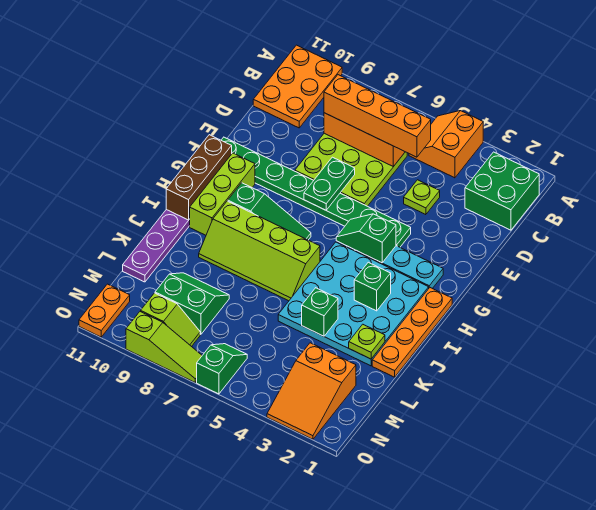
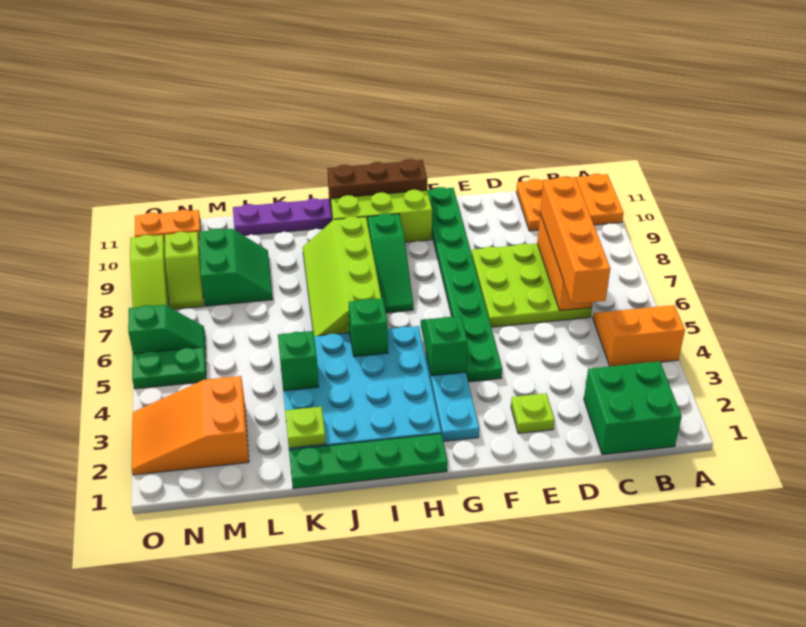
lime plate D4 level 1 -> lime plate E2 level 1
green plate E7:F7 level 2 -> green plate N5:O5 level 1
orange plate H1:K1 level 1 -> green plate H1:K1 level 1
green brick I3 level 2 -> green brick I5 level 2

